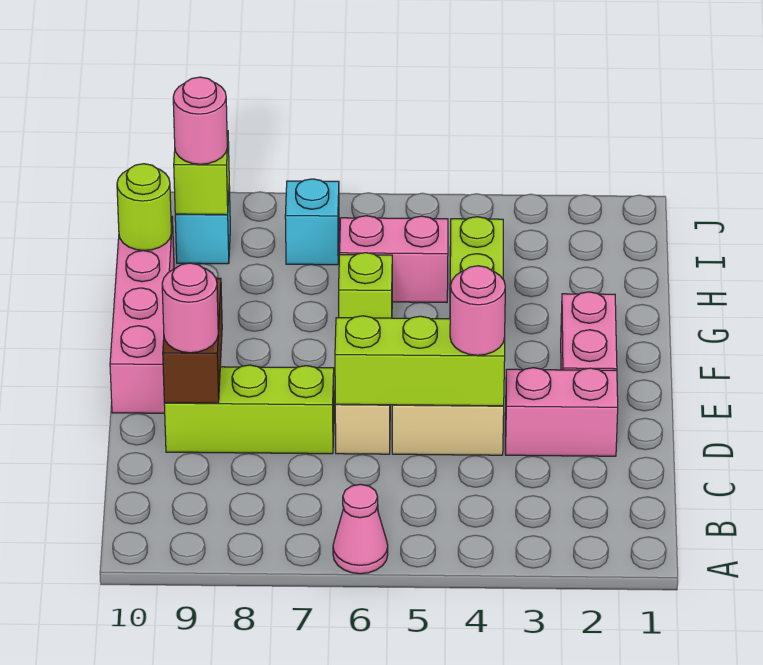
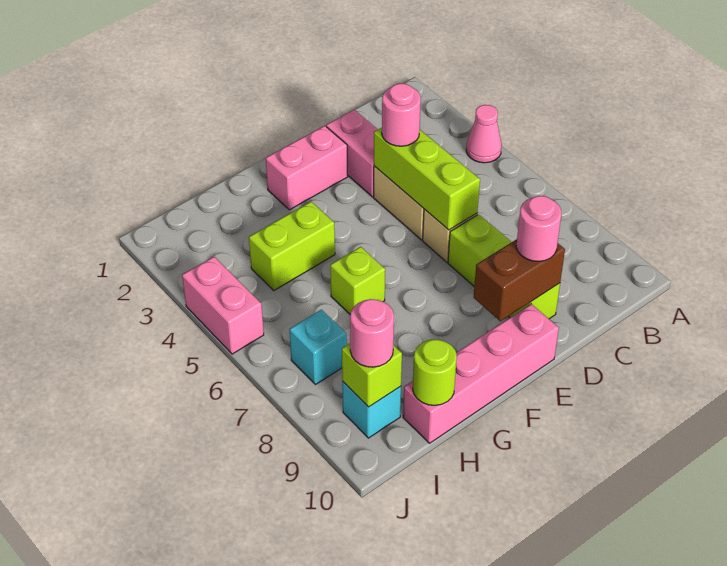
pink cone A6 level 1 -> pink cone A4 level 1
pink brick H5:H6 level 1 -> pink brick J4:J5 level 1

